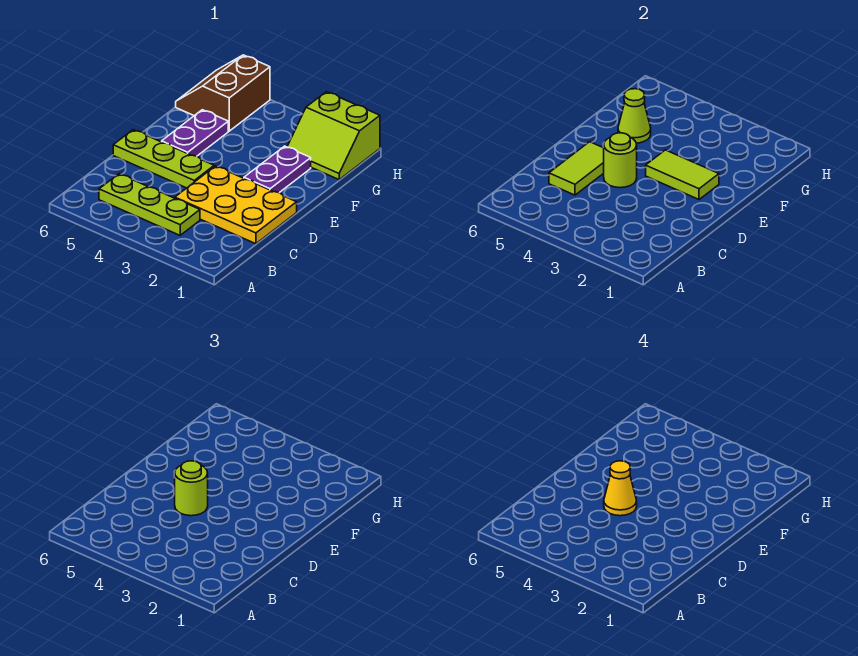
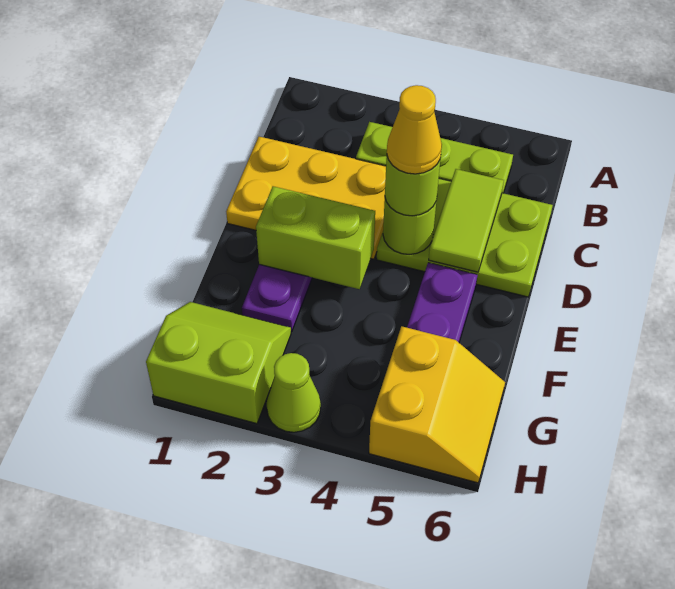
lime plate D4:D6 level 1 -> lime plate C4:D6 level 1
lime tile E2:E3 level 2 -> lime brick E2:E3 level 2
lime cone F5 level 2 -> lime cone H3 level 1
brown slope G5:H6 level 1 top 5 -> yellow slope G5:H6 level 1 top 5

